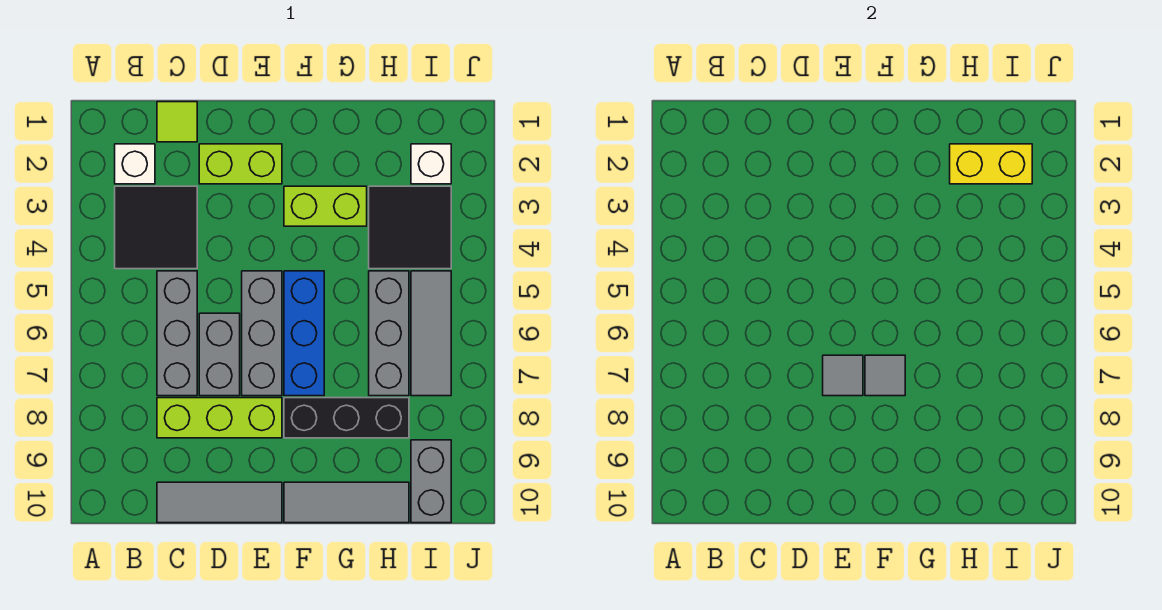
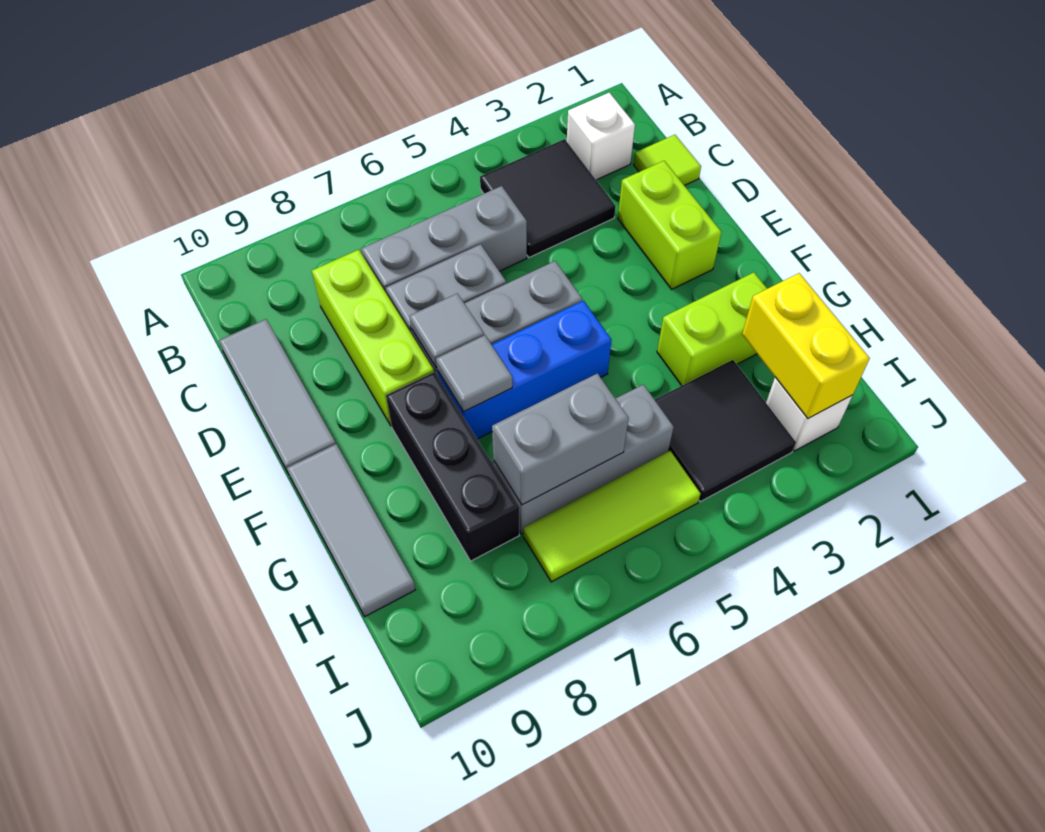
lime brick F3:G3 level 1 -> lime brick G2:G3 level 1
grey tile I5:I7 level 1 -> lime tile I5:I7 level 1
grey brick I9:I10 level 1 -> grey brick H6:H7 level 2

